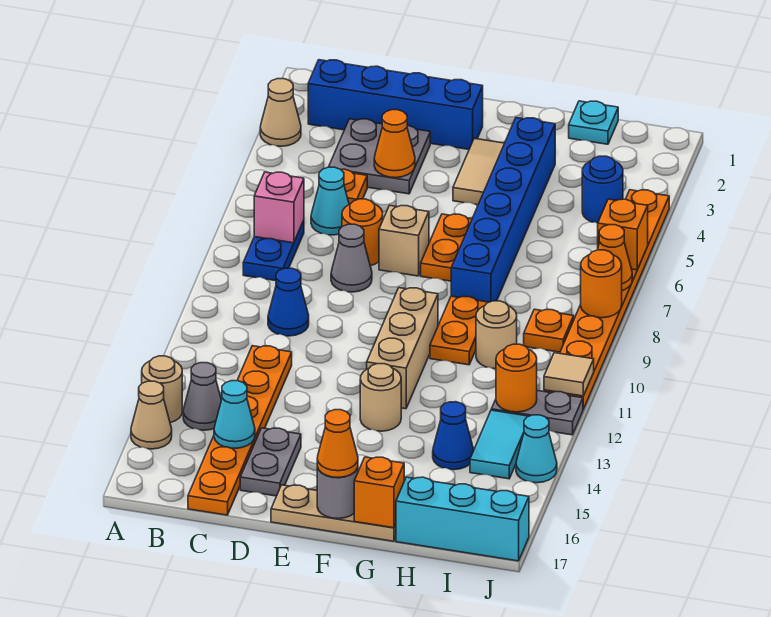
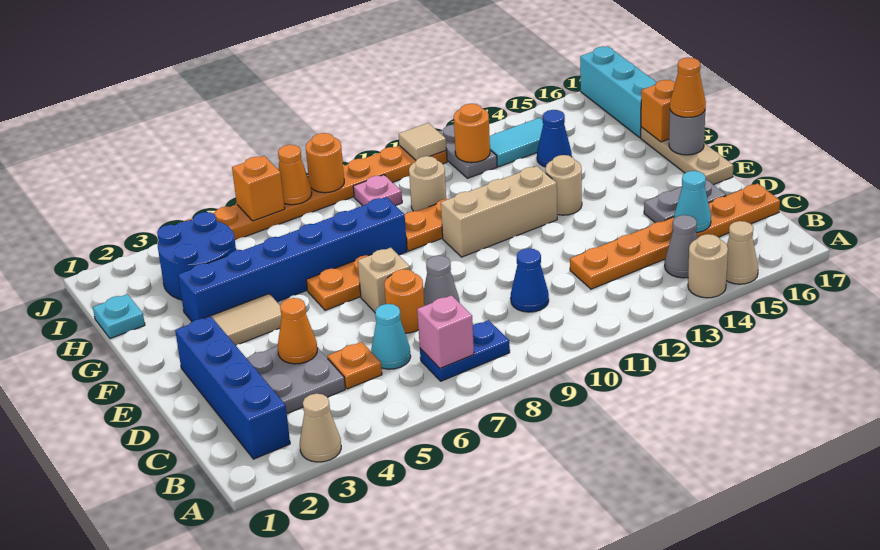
blue round brick I4 level 1 -> blue round brick H3:I4 level 1
orange plate I9 level 1 -> pink plate I9 level 1
cyan cone J14 level 1 -> none

